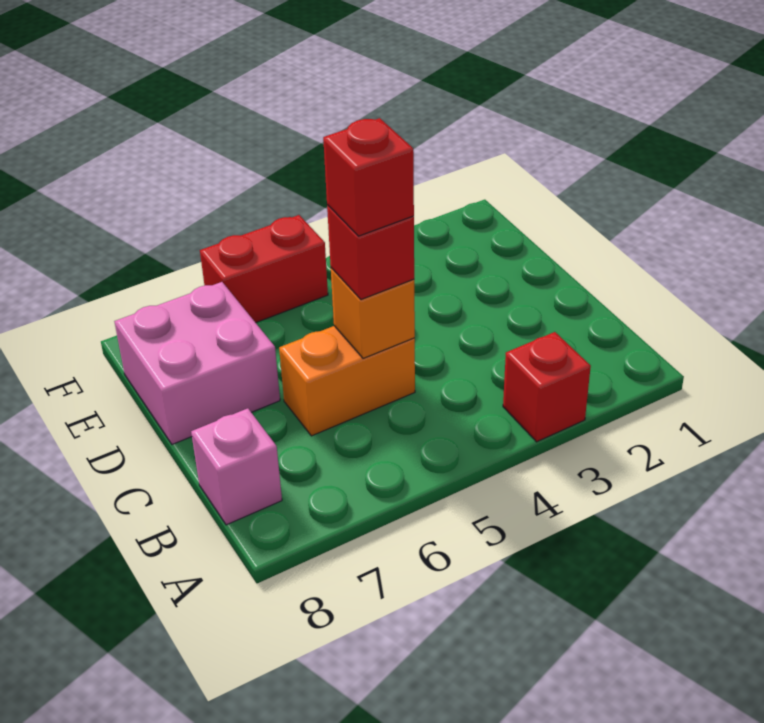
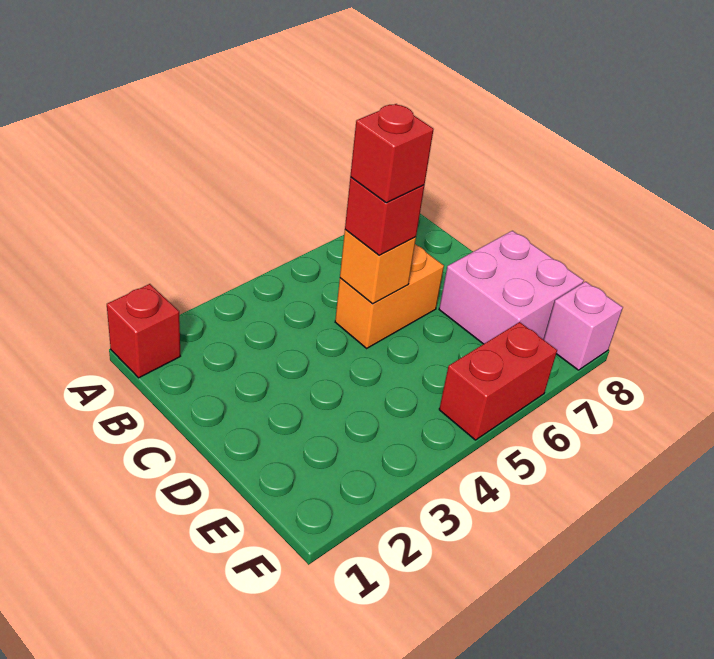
red brick A3 level 1 -> red brick A1 level 1
pink brick B8 level 1 -> pink brick F8 level 1

